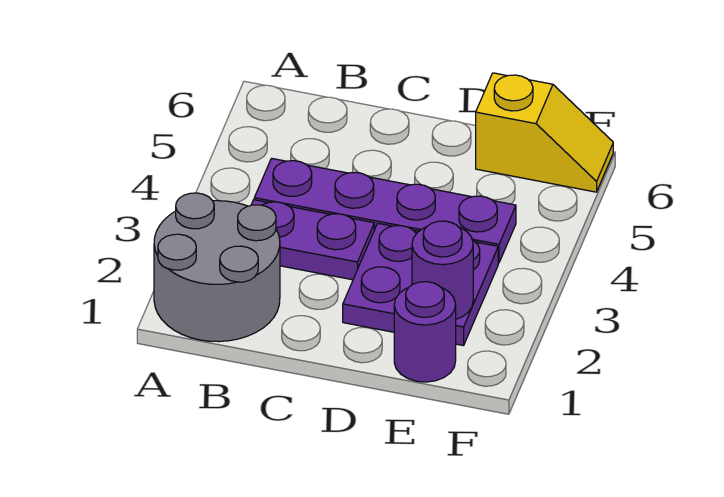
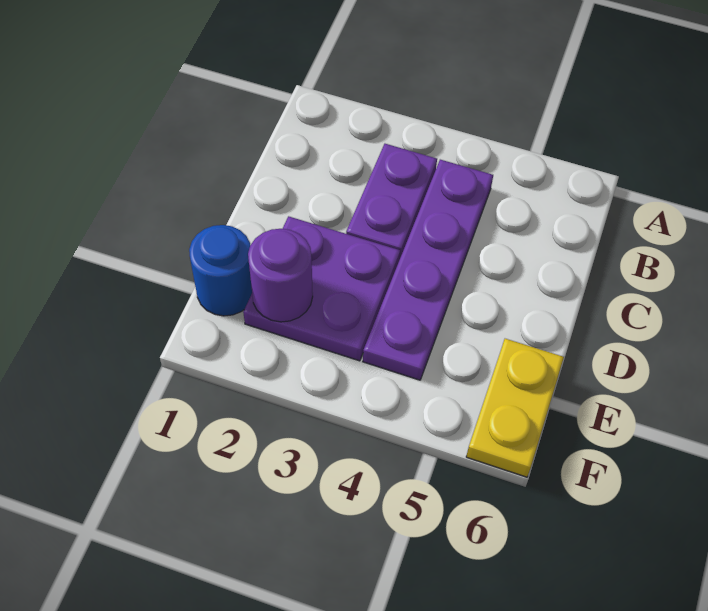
grey round brick A1:B2 level 1 -> none
purple round brick E1 level 1 -> blue round brick E1 level 1
yellow slope E6:F6 level 1 top E -> yellow plate E6:F6 level 1

